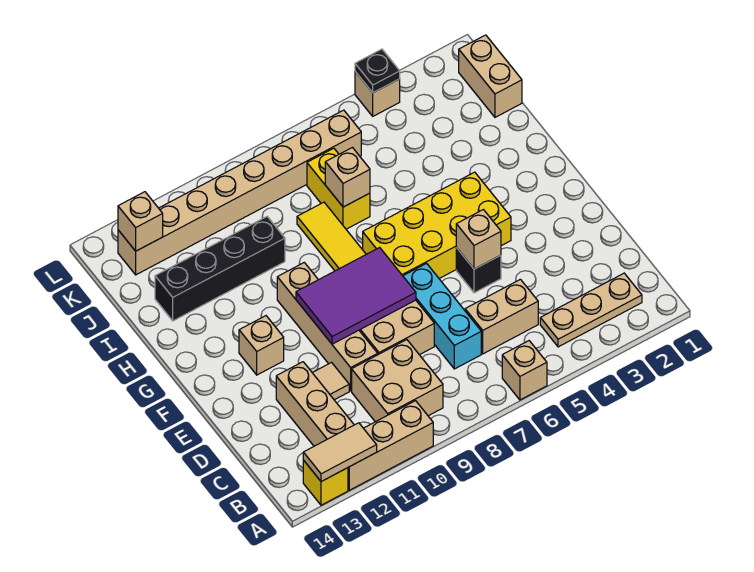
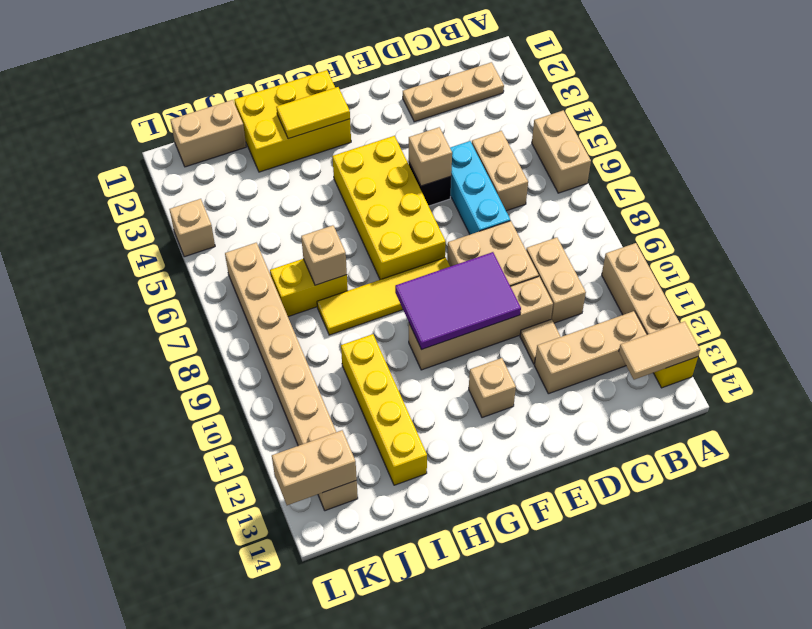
tan brick A6 level 1 -> tan brick A5:A6 level 1
tan tile A12:A13 level 2 -> tan tile A13:B13 level 2
tan plate B2:B4 level 1 -> tan plate B2:D2 level 1
tan brick B9:C10 level 1 -> tan brick C9:C10 level 1
cyan brick C7:E7 level 1 -> cyan brick D5:D7 level 1
purple tile E8:F10 level 2 -> purple tile E9:G10 level 2
none -> yellow brick G1:I2 level 1
none -> yellow tile G2:H2 level 2
black brick I10:I13 level 1 -> yellow brick I10:I13 level 1
tan brick K13 level 2 -> tan brick K13:L13 level 2
black plate L4 level 2 -> none

